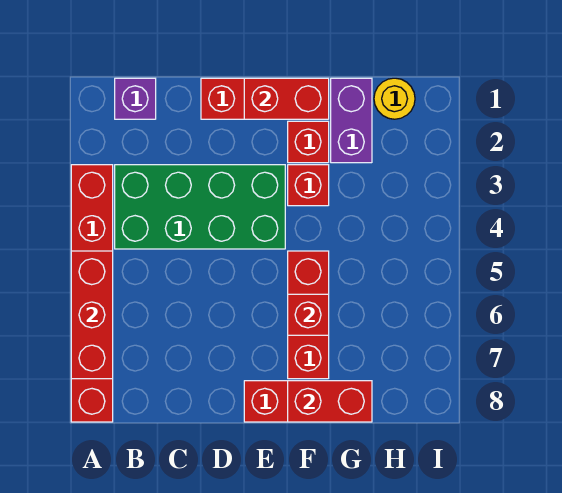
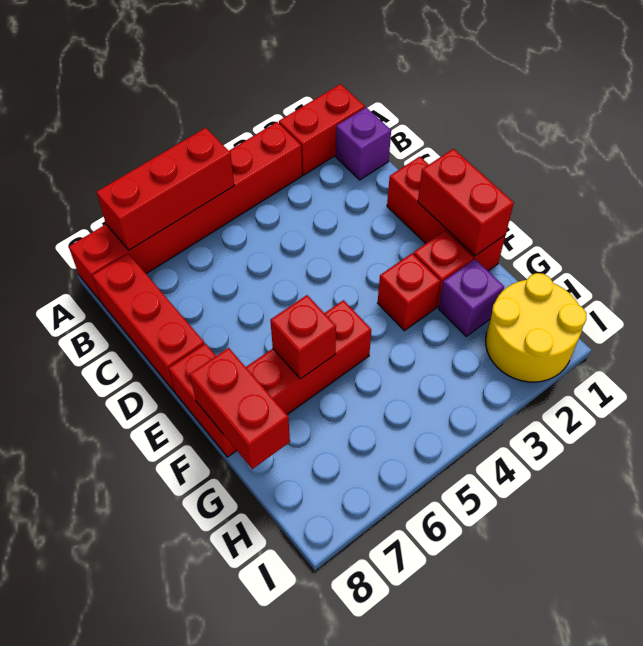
none -> red brick A1:A2 level 1
green brick B3:E4 level 1 -> none
none -> red brick B8:D8 level 1
purple brick G1:G2 level 1 -> purple brick G2 level 1
yellow round brick H1 level 1 -> yellow round brick H1:I2 level 1

